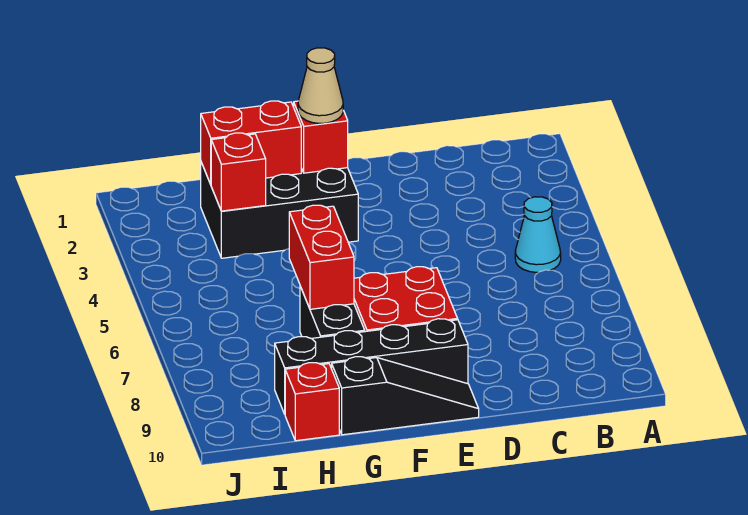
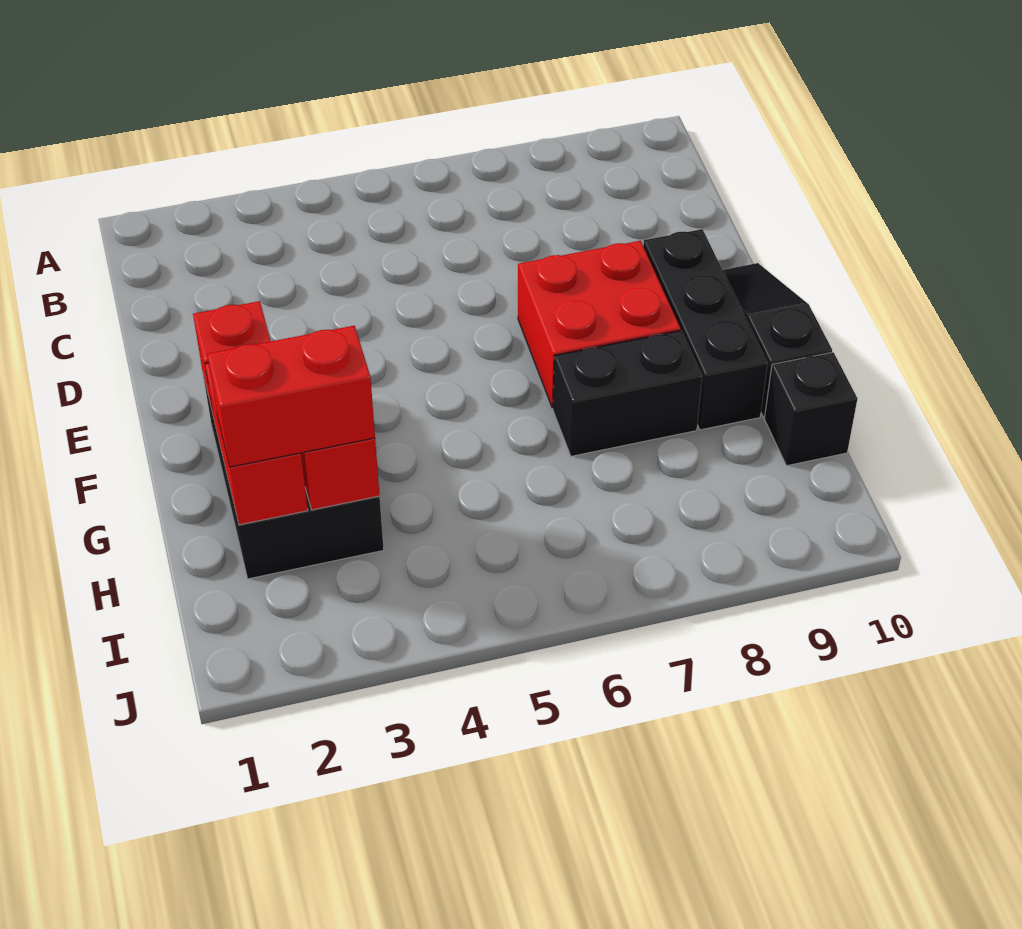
cyan cone B5 level 1 -> none
black brick E9:H9 level 1 -> black brick E9:G9 level 1
tan cone F2 level 3 -> none
red brick G6:G7 level 2 -> red brick H2:H3 level 3
red brick H10 level 1 -> black brick H10 level 1

